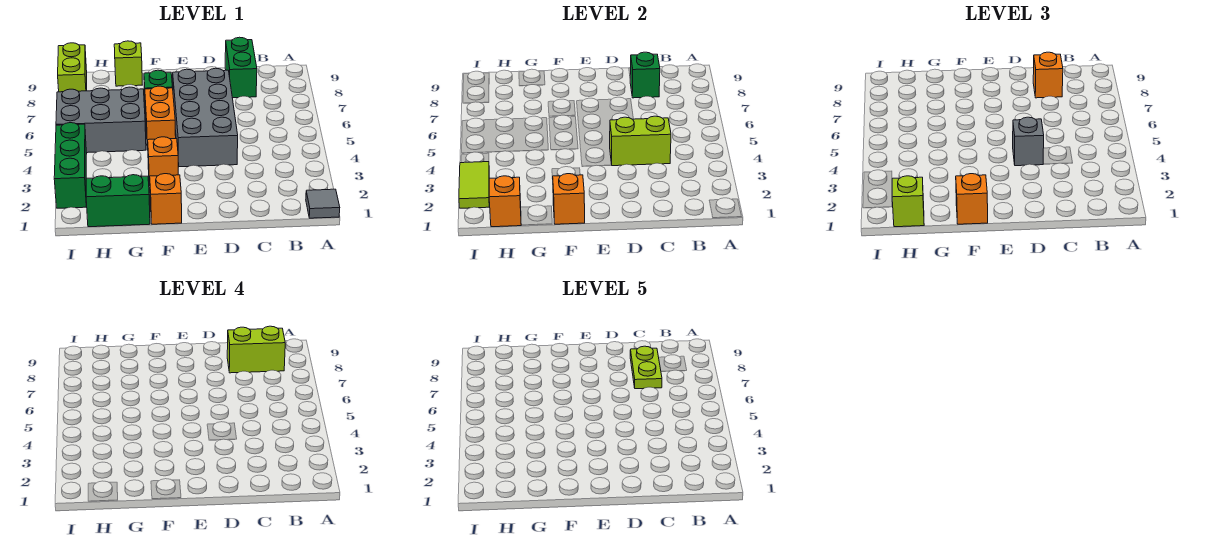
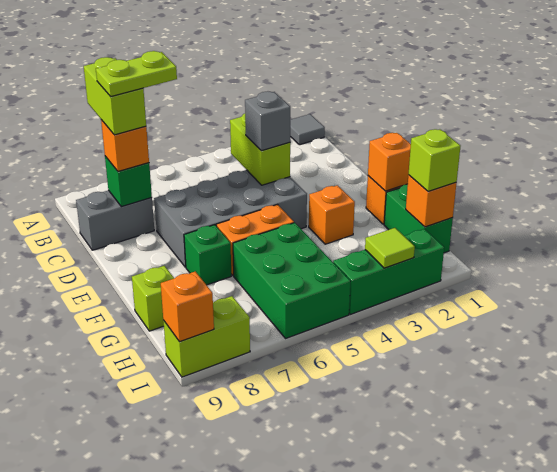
green brick C8:C9 level 1 -> grey brick C8:C9 level 1
orange brick F1 level 3 -> orange brick I9 level 2
grey brick G5:I6 level 1 -> green brick G5:I6 level 1
lime tile I2:I3 level 2 -> lime tile I3 level 2

